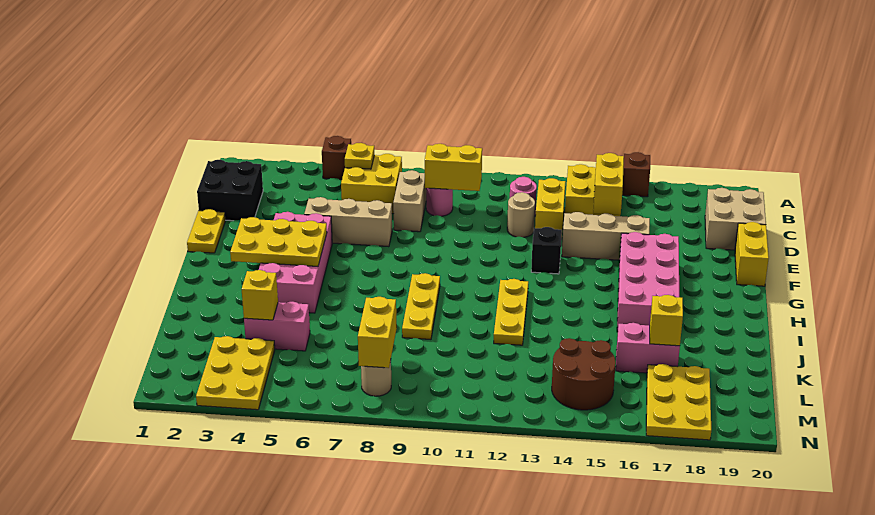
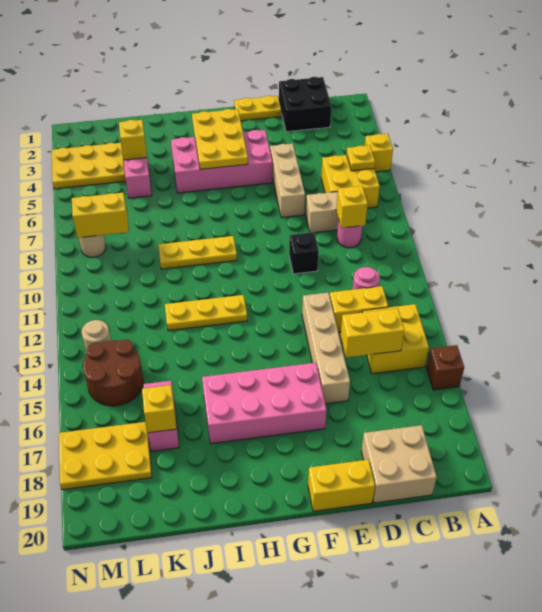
brown brick A5 level 1 -> yellow brick A5 level 1
yellow brick C9:C10 level 2 -> yellow brick C9 level 2
tan round brick D12 level 1 -> tan round brick M13 level 1
tan brick E14:E16 level 1 -> tan brick E13:E16 level 1
black brick F13 level 1 -> black brick E10 level 1

